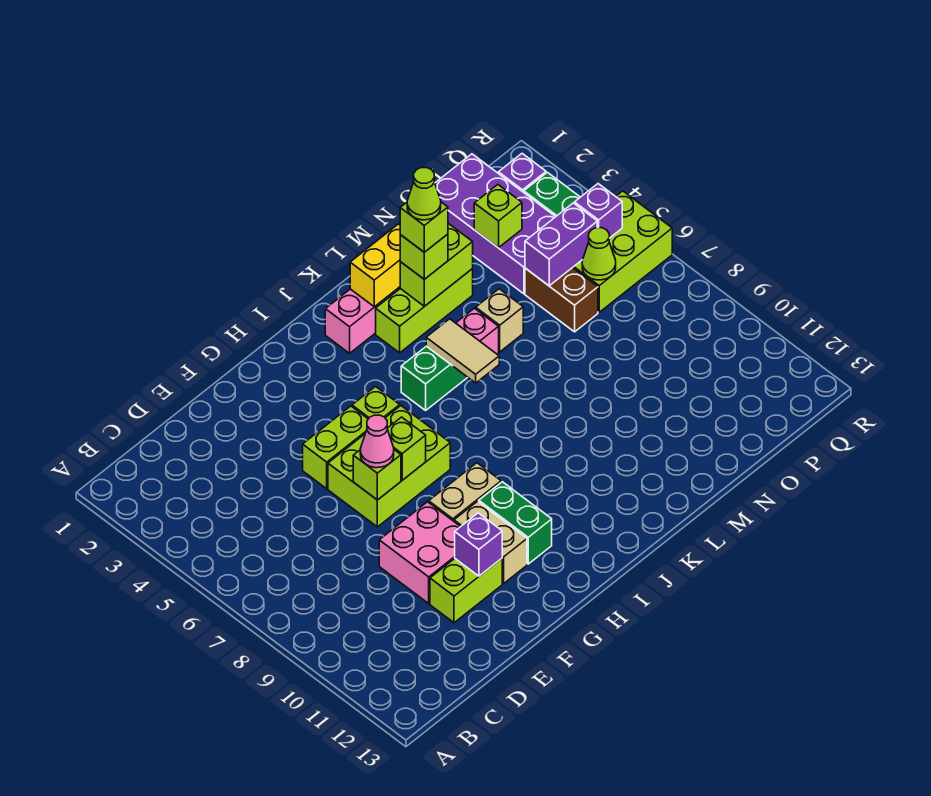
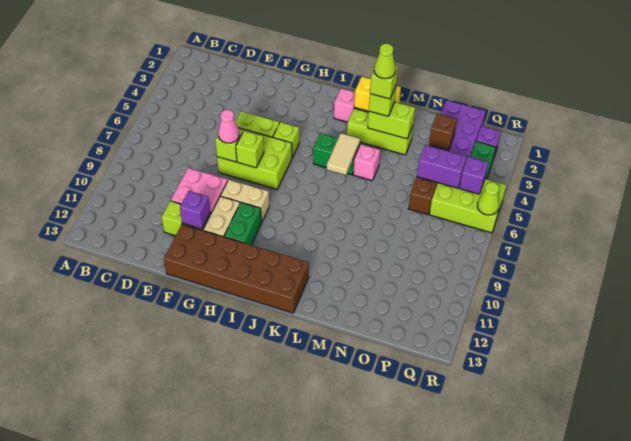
none -> brown brick F12:K13 level 1
tan brick M5 level 1 -> none
lime brick O3 level 2 -> brown brick O3 level 2
lime cone P6 level 2 -> lime cone R6 level 2

